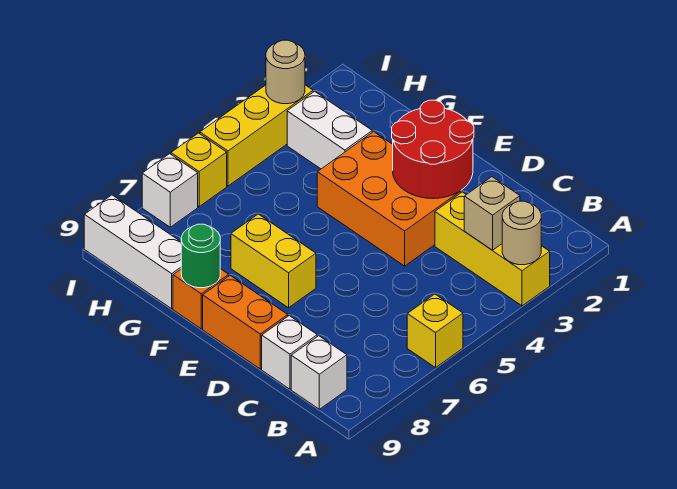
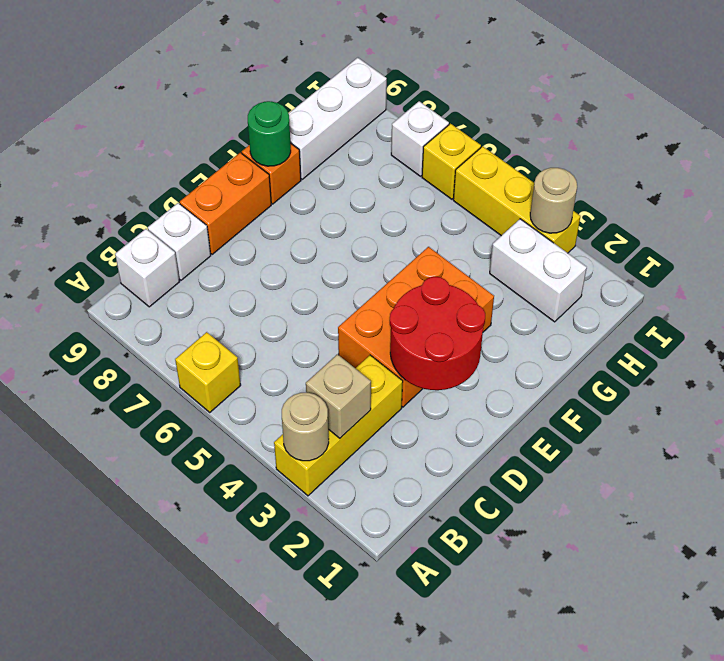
yellow brick E7:F7 level 1 -> none
white brick G3:H3 level 1 -> white brick H2:H3 level 1

